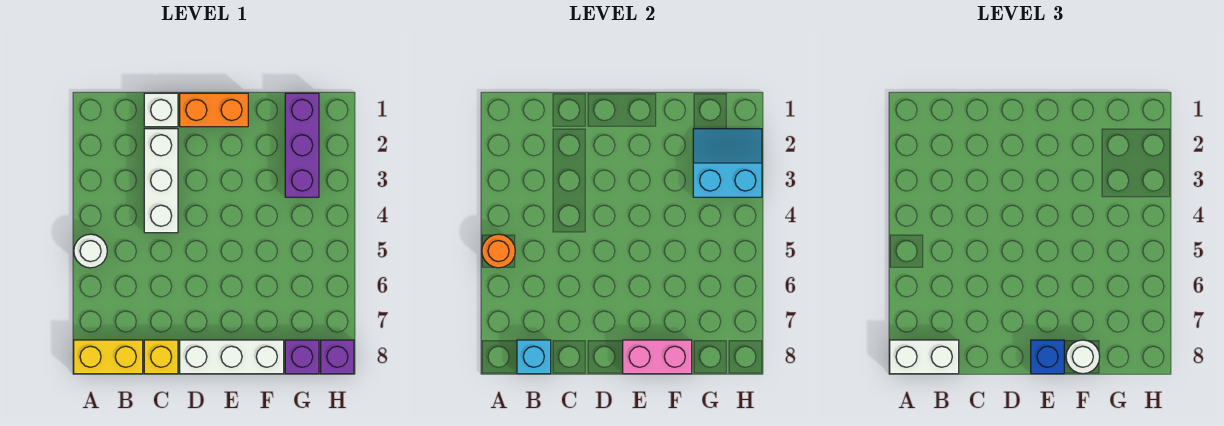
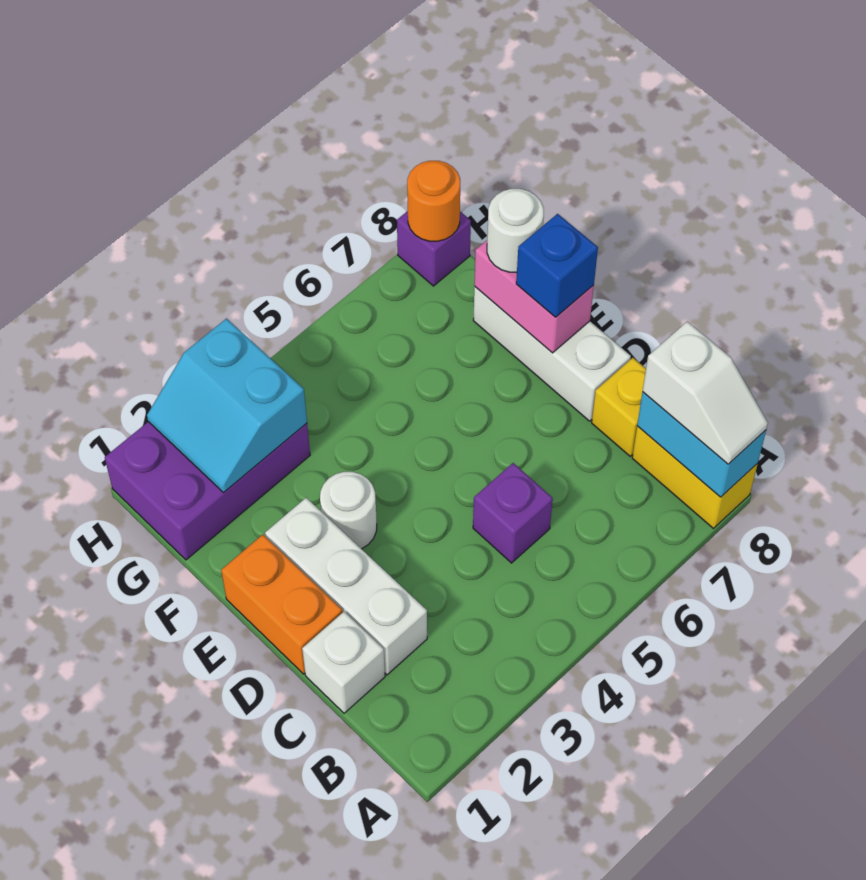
white round brick A5 level 1 -> white round brick E3 level 1
orange round brick A5 level 2 -> orange round brick H8 level 2
white brick A8:B8 level 3 -> white slope A8:B8 level 3 top B
cyan brick B8 level 2 -> cyan brick A8:B8 level 2
white brick C2:C4 level 1 -> white brick C2:E2 level 1
purple brick G1:G3 level 1 -> purple brick G1:H3 level 1
purple brick G8 level 1 -> purple brick C5 level 1

